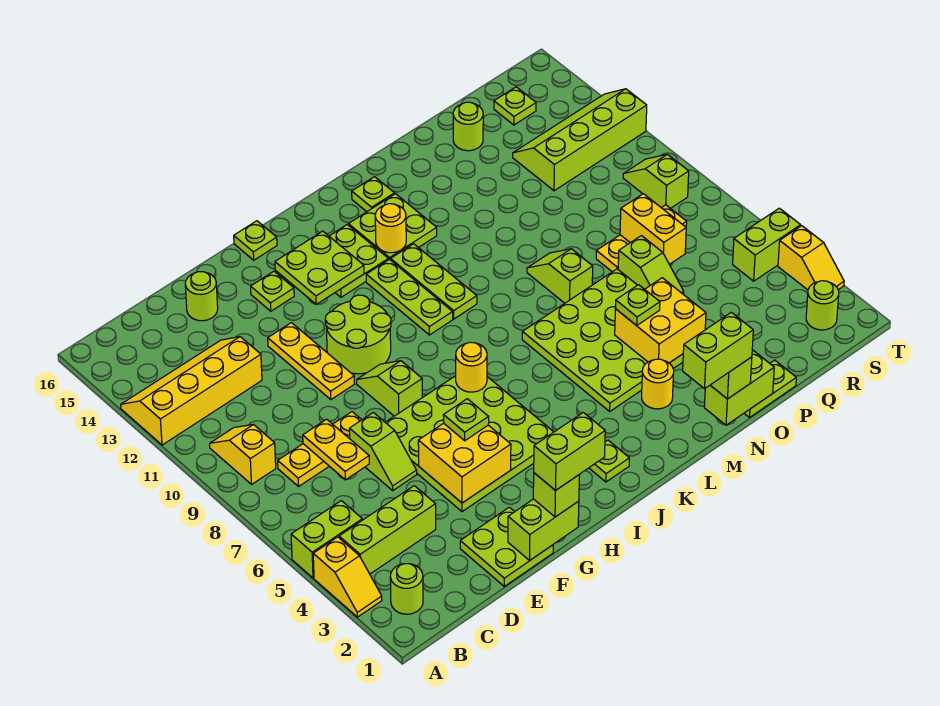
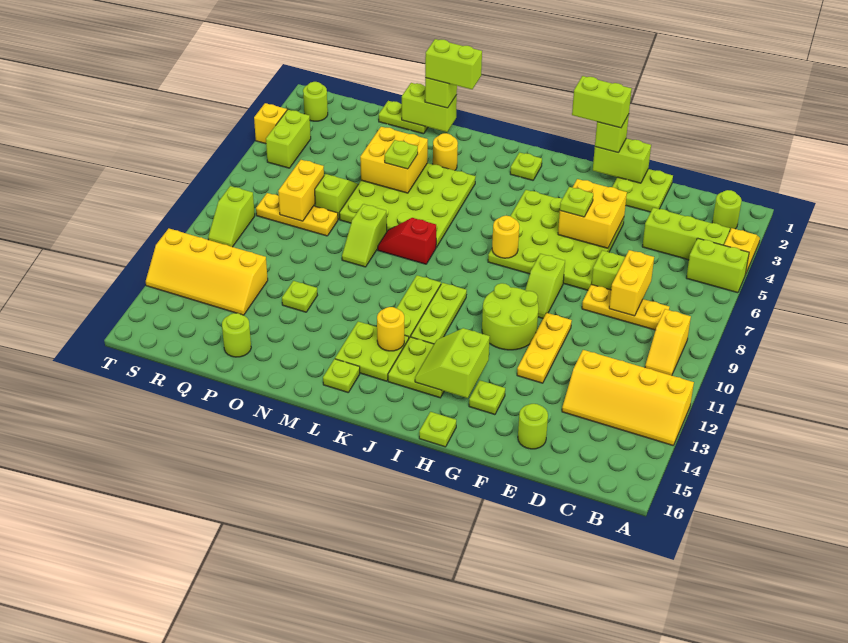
yellow plate D7:D8 level 2 -> yellow brick D7:D8 level 2
lime plate H13:I14 level 2 -> lime slope H13:I14 level 2 top H
none -> red slope L8:M8 level 1 top L
lime slope Q12:T13 level 1 top 12 -> yellow slope Q12:T13 level 1 top 12
lime plate R15 level 1 -> lime plate O12 level 1
lime brick S5:T5 level 1 -> lime brick S4:S5 level 1

